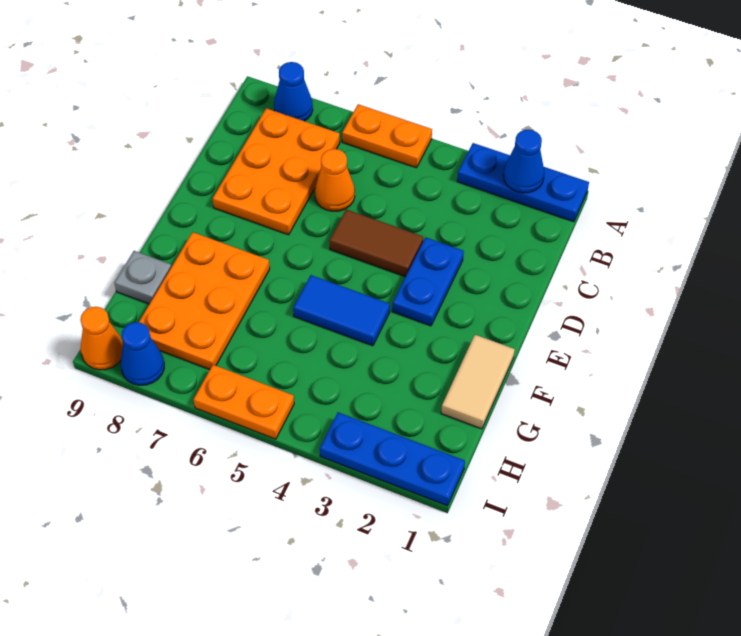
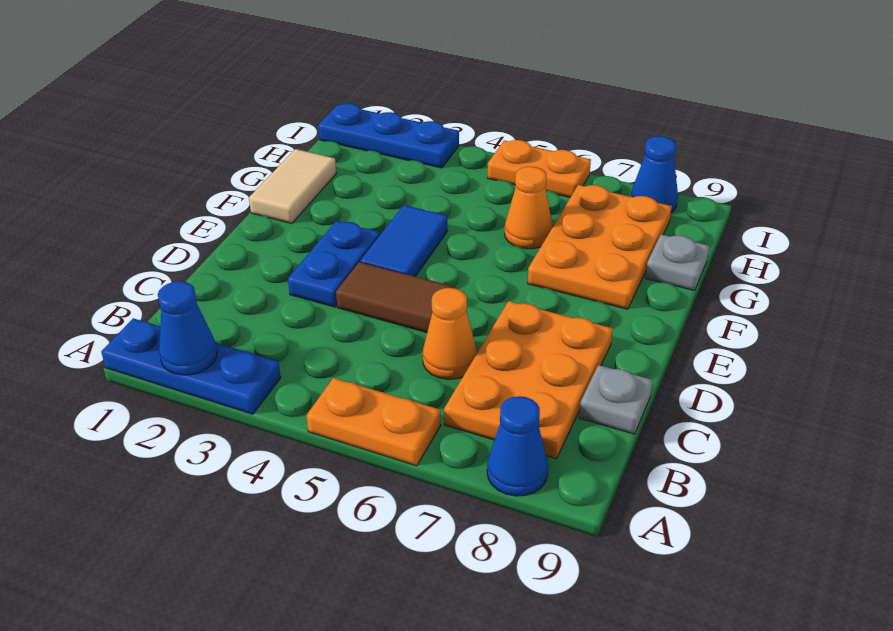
none -> grey plate C9 level 1
blue tile F4:F5 level 1 -> blue tile E4:F4 level 1
orange cone I9 level 1 -> orange cone G6 level 1

